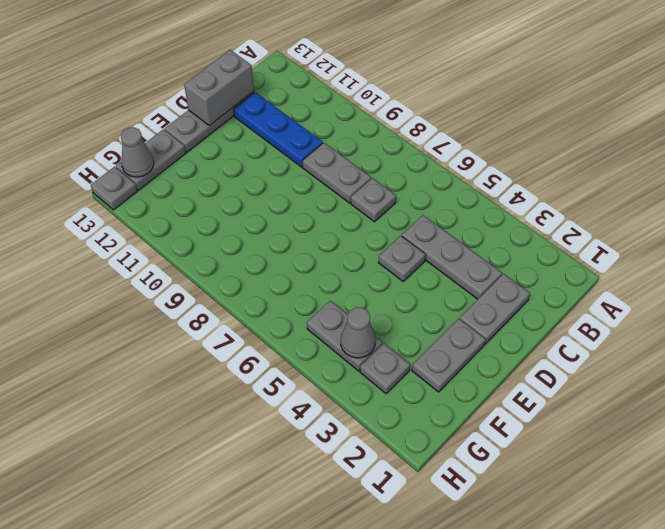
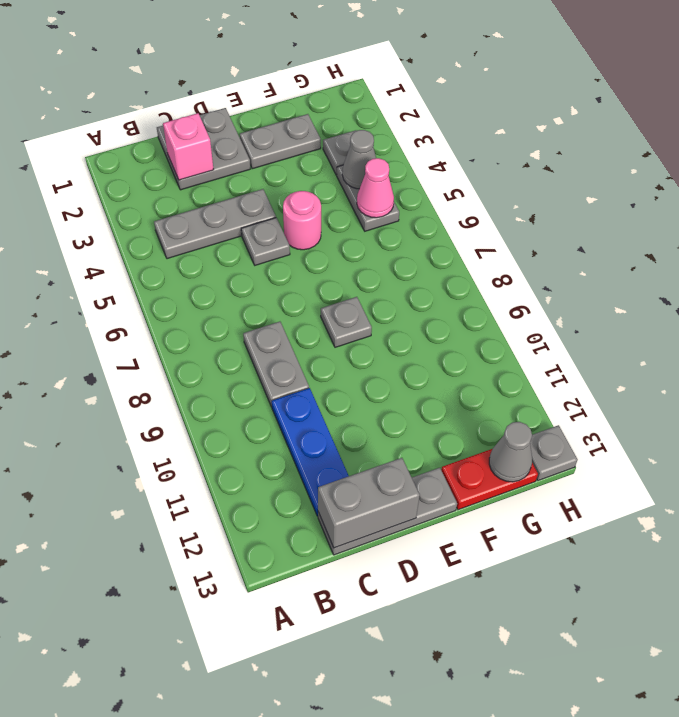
grey plate C2:D2 level 1 -> grey plate C1:D2 level 1
none -> pink brick C2 level 2
grey plate C3:C5 level 1 -> grey plate B4:D4 level 1
grey plate C7 level 1 -> grey plate E8 level 1
none -> pink round brick E5 level 1
grey plate F13:G13 level 1 -> red plate F13:G13 level 1
none -> pink cone G5 level 2

